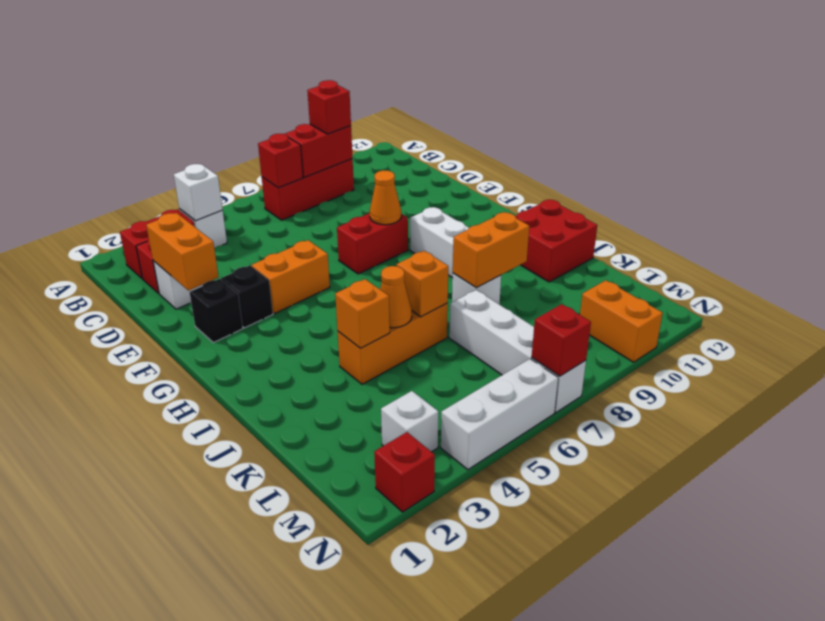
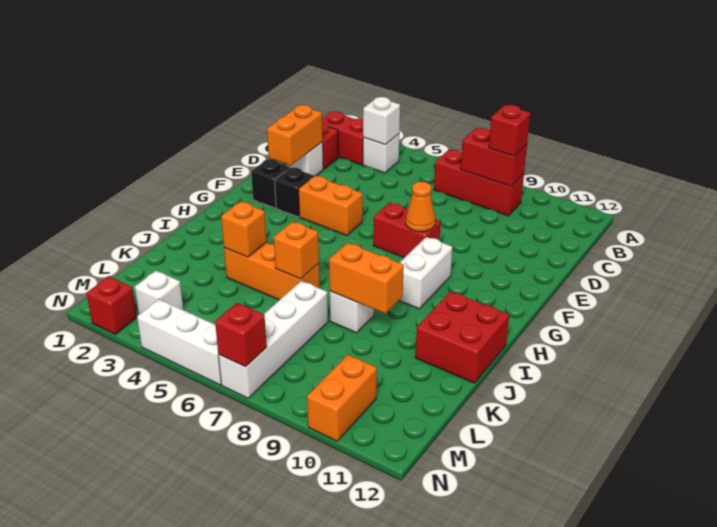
red brick B7 level 2 -> none
orange cone J5 level 2 -> none

